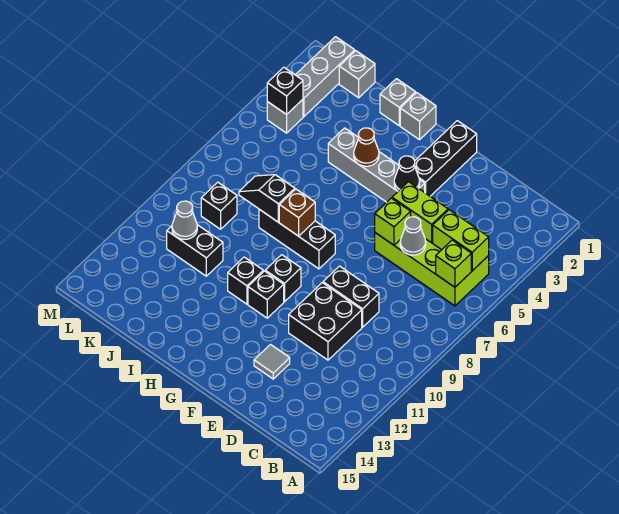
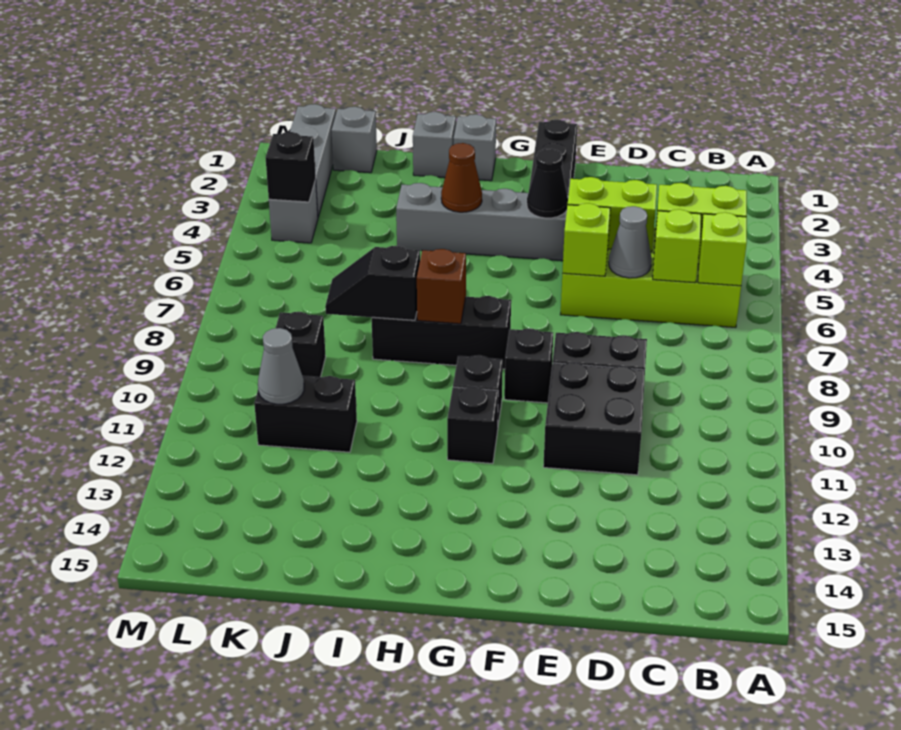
none -> lime brick C6 level 2
grey tile E13 level 1 -> none
black brick H11 level 1 -> black brick F9 level 1

